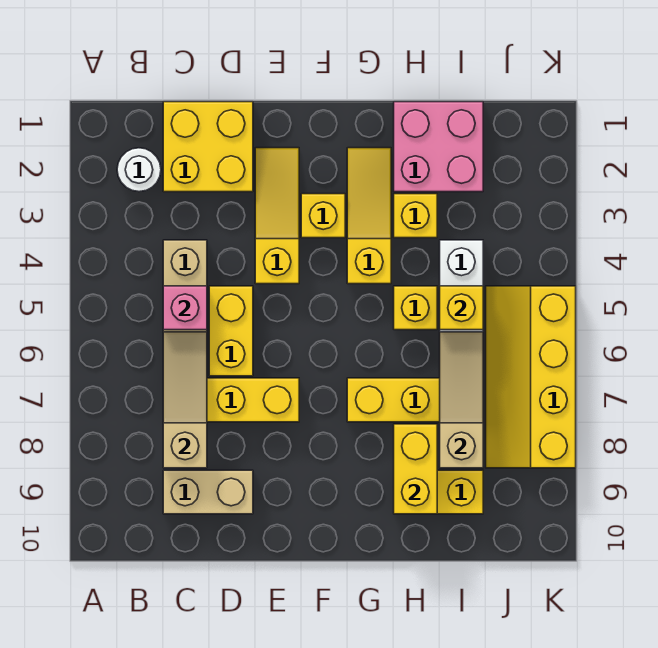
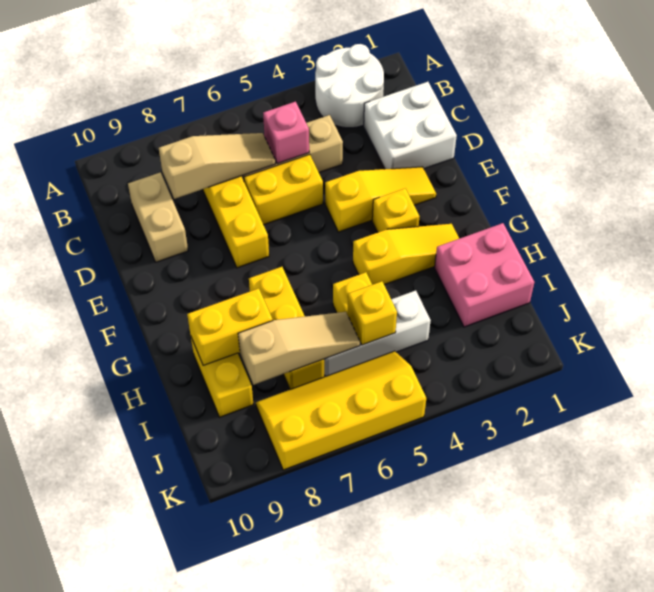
white round brick B2 level 1 -> white round brick A2:B3 level 1
yellow brick C1:D2 level 1 -> white brick C1:D2 level 1
yellow brick H3 level 1 -> none

